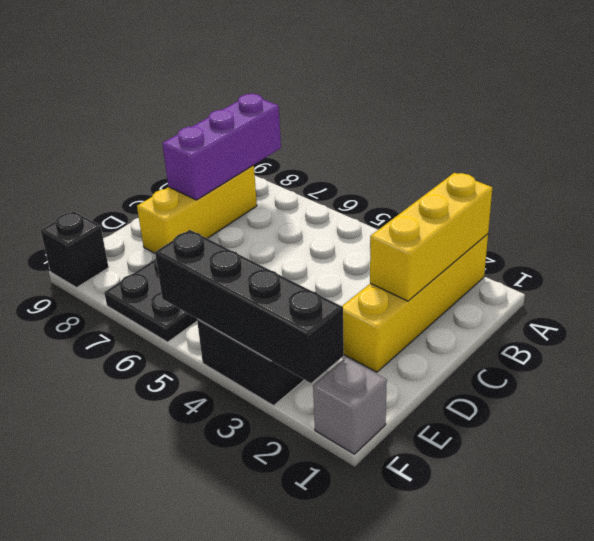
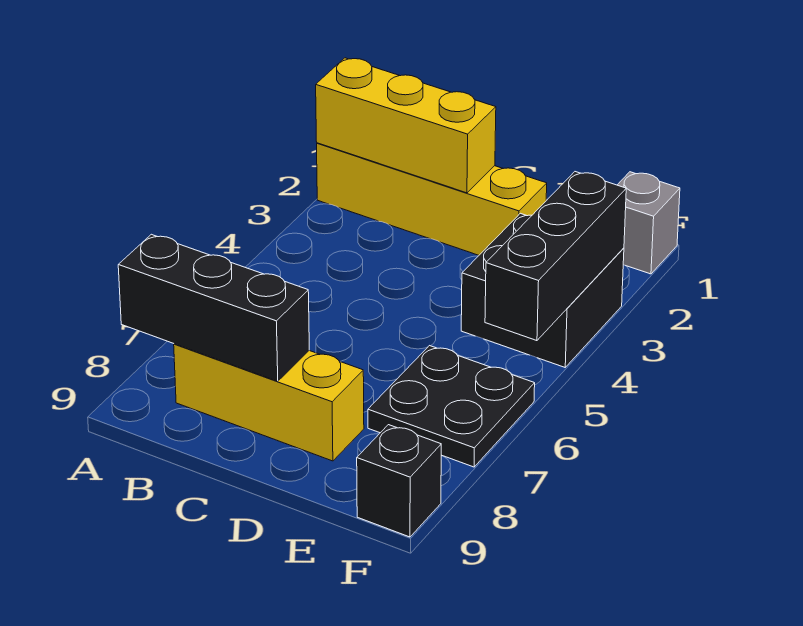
purple brick A8:C8 level 2 -> black brick A8:C8 level 2
black brick F2:F5 level 2 -> black brick F3:F5 level 2

